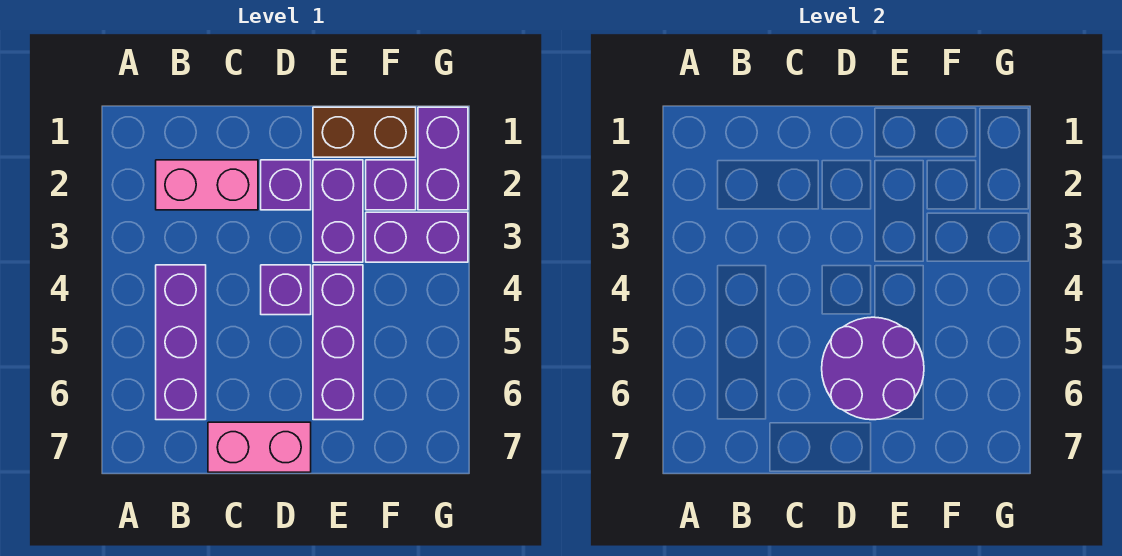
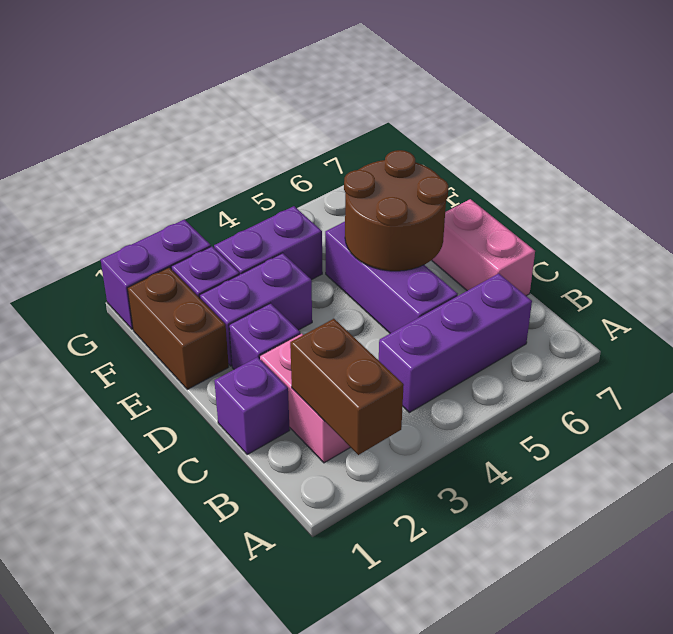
none -> brown brick A2:B2 level 2
purple brick D4 level 1 -> purple brick C1 level 1
purple round brick D5:E6 level 2 -> brown round brick D5:E6 level 2
purple brick E4:E6 level 1 -> purple brick C5:E5 level 1
purple brick F3:G3 level 1 -> purple brick F3:F4 level 1

